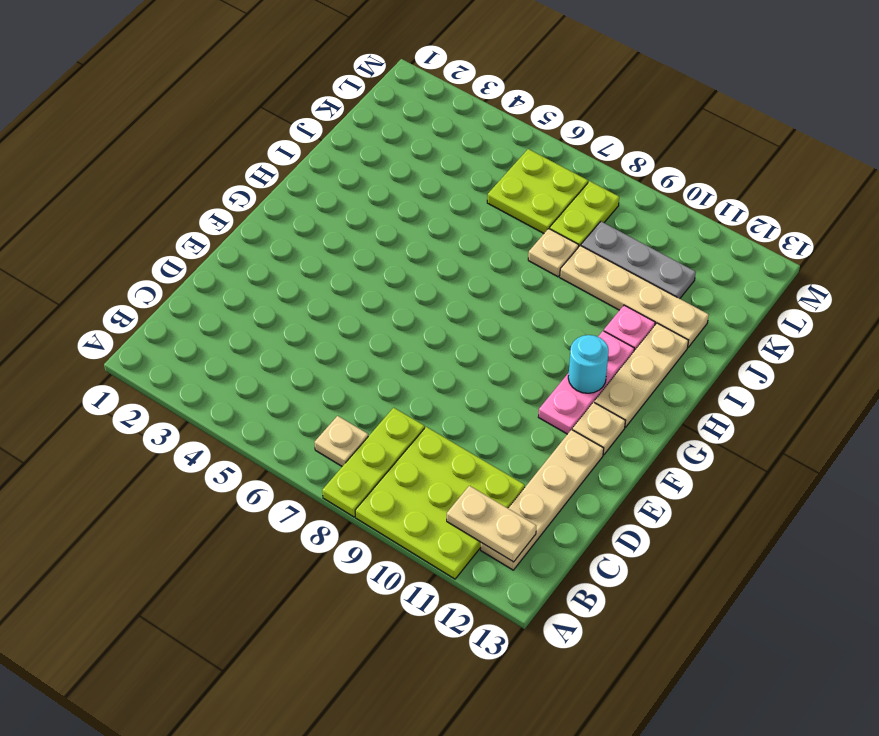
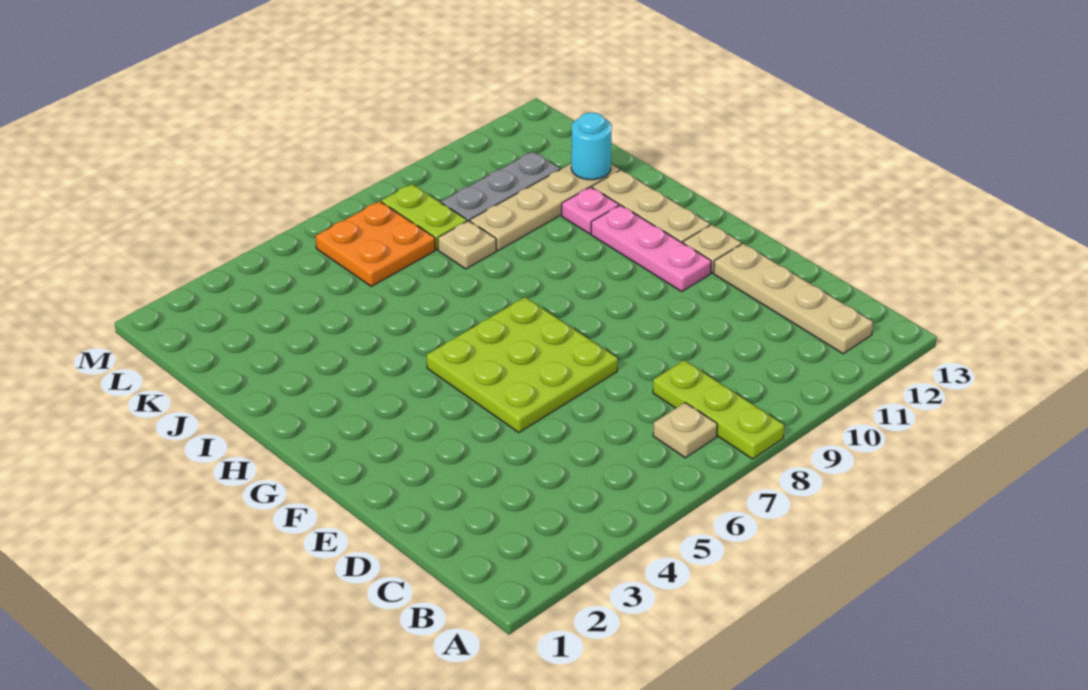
lime plate A9:C11 level 1 -> lime plate E5:G7 level 1
tan plate B11:B12 level 2 -> none
cyan round brick G11 level 2 -> cyan round brick J12 level 2
lime plate K6:L7 level 1 -> orange plate K6:L7 level 1

